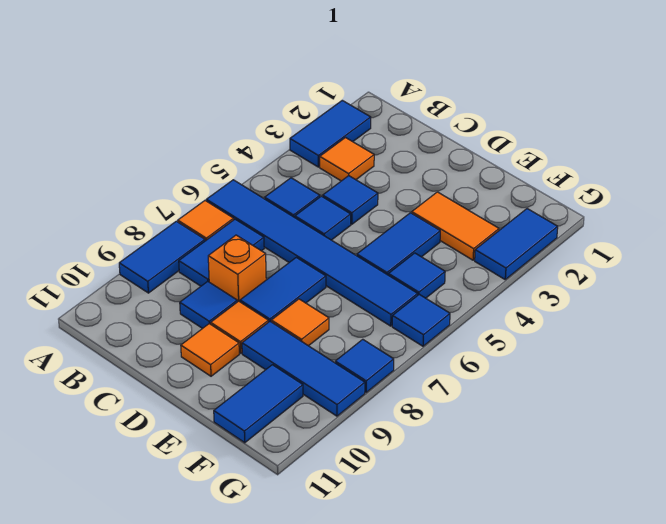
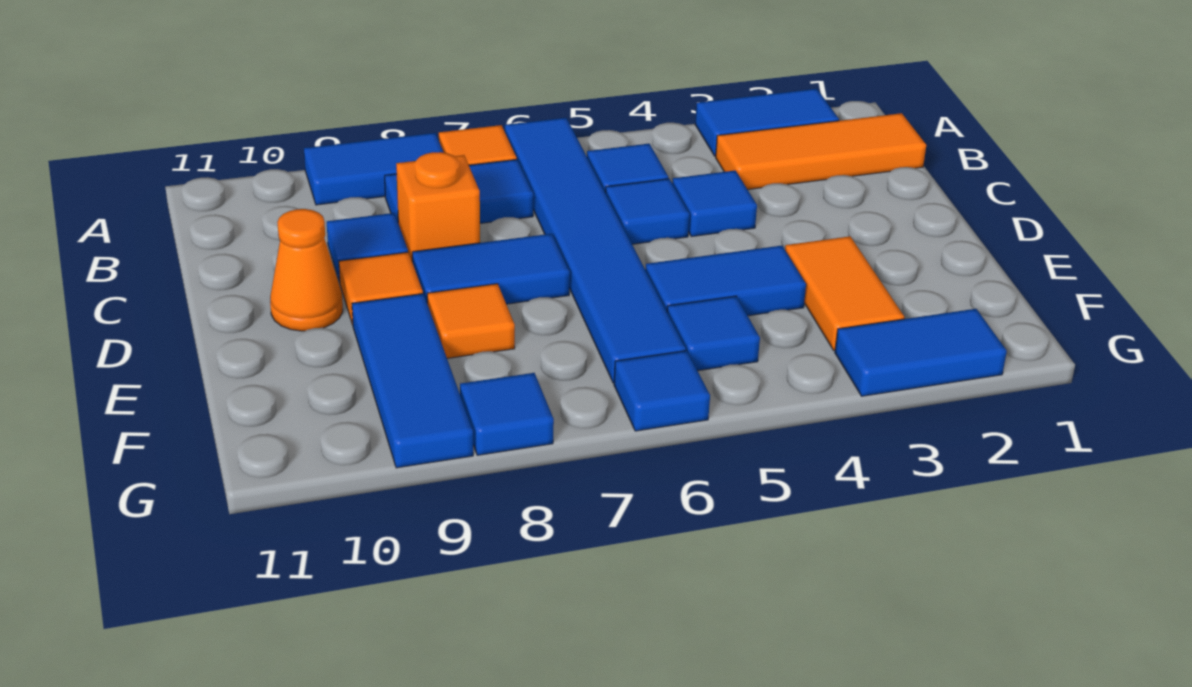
orange tile B3 level 1 -> orange tile B1:B3 level 1
orange tile D10 level 1 -> orange cone D10 level 1
blue tile F10:F11 level 1 -> none

